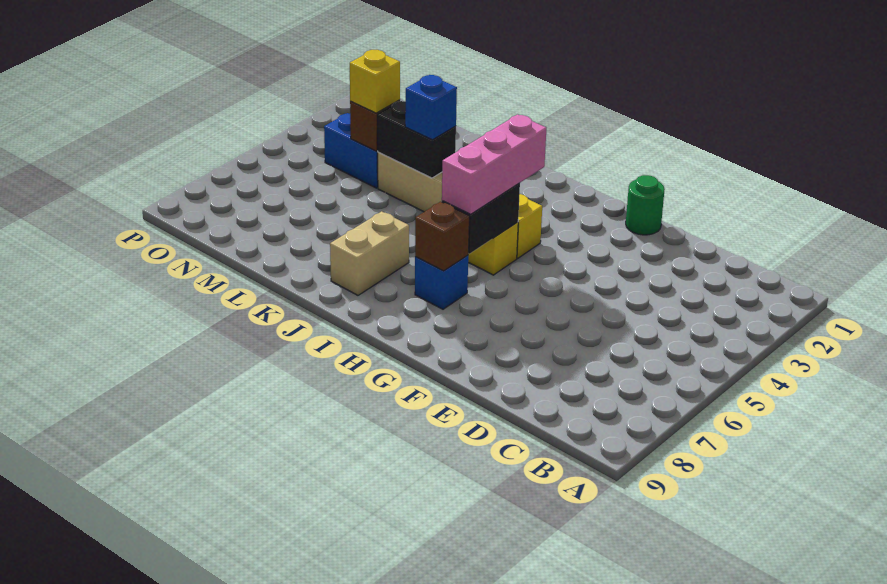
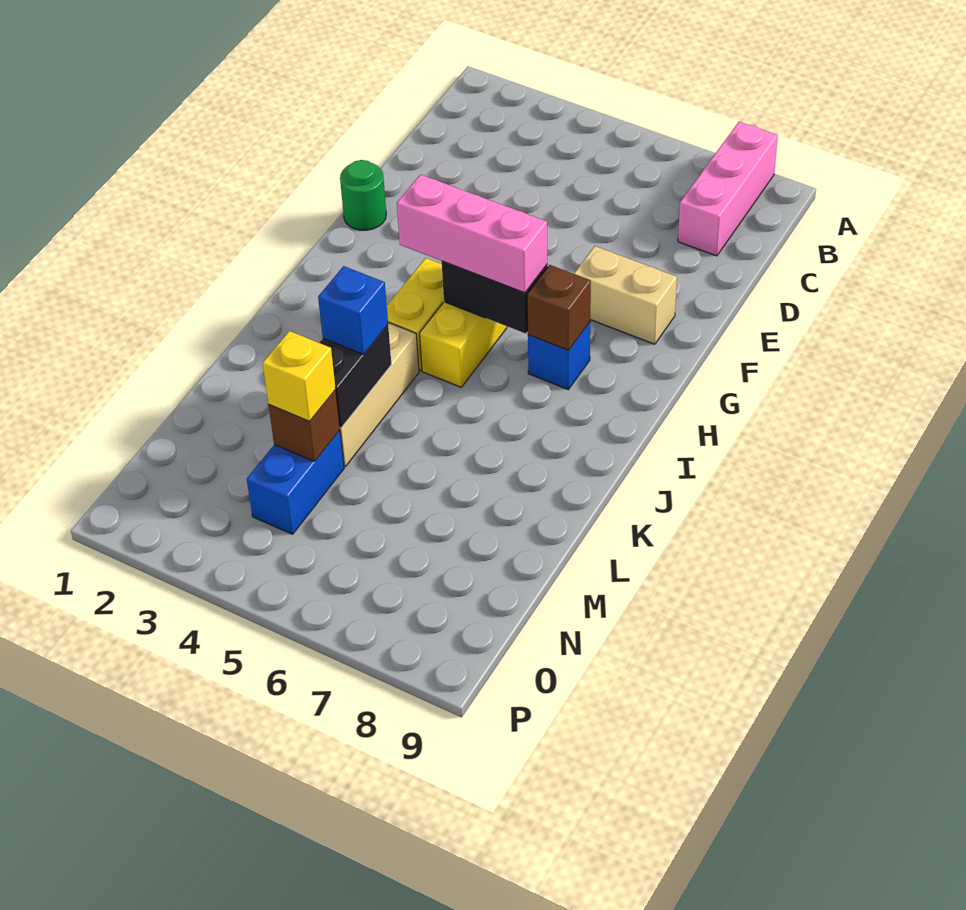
none -> pink brick A8:C8 level 1
tan brick J7:J8 level 1 -> tan brick F7:F8 level 1

